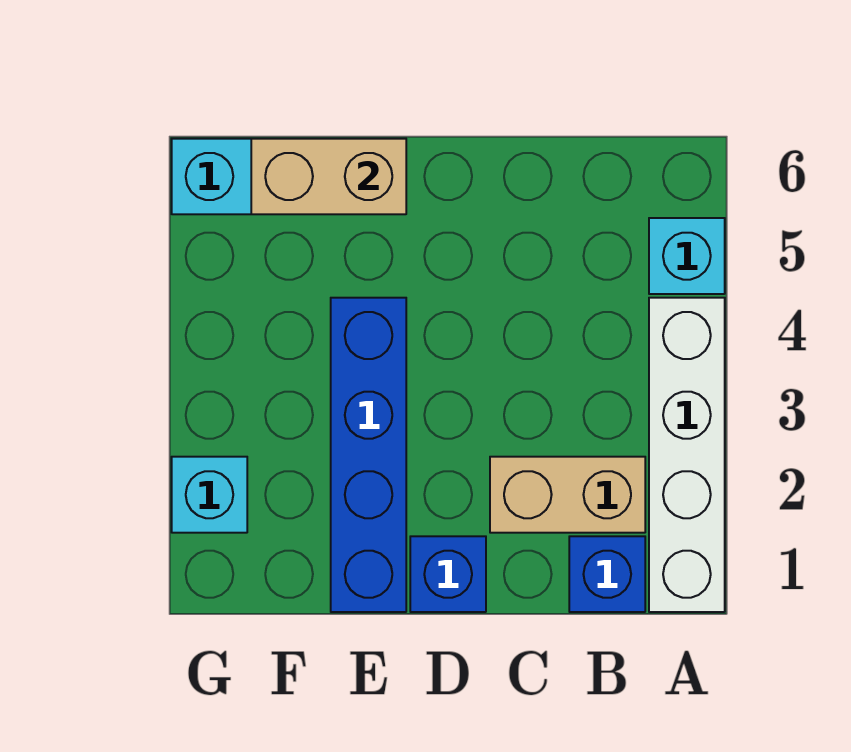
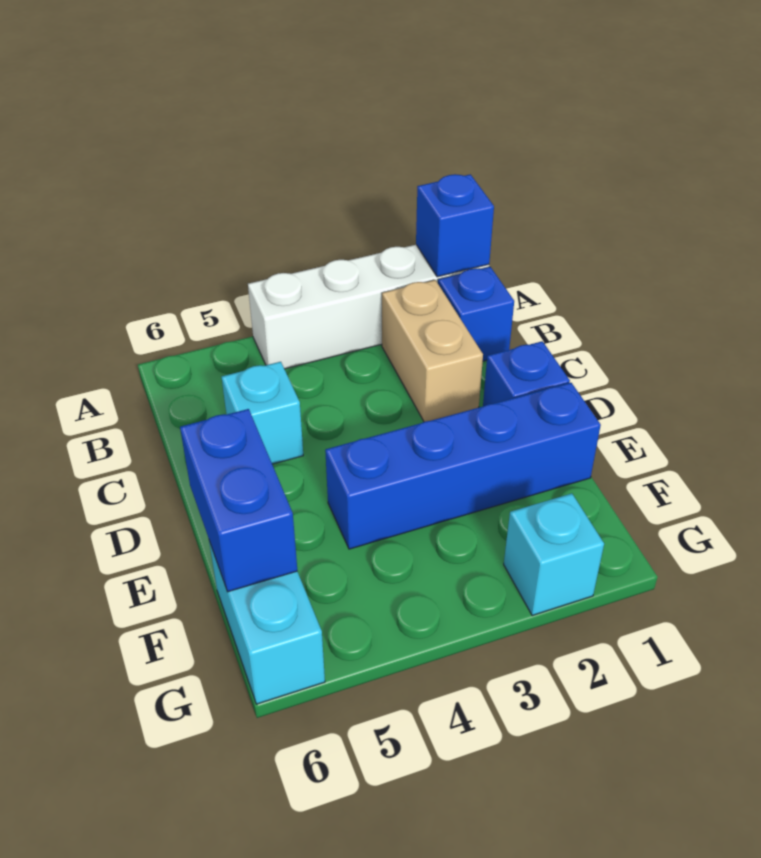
none -> blue brick A1 level 2
cyan brick A5 level 1 -> cyan brick C5 level 1
tan brick E6:F6 level 2 -> blue brick E6:F6 level 2

